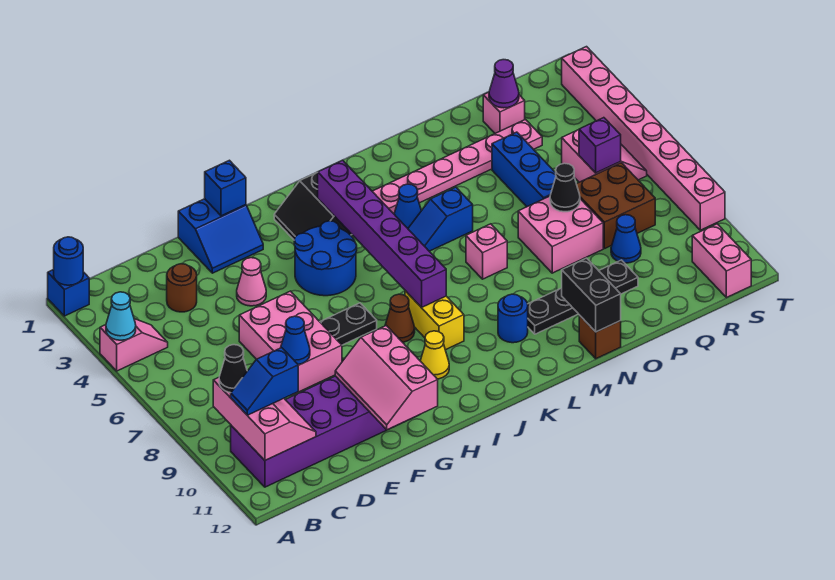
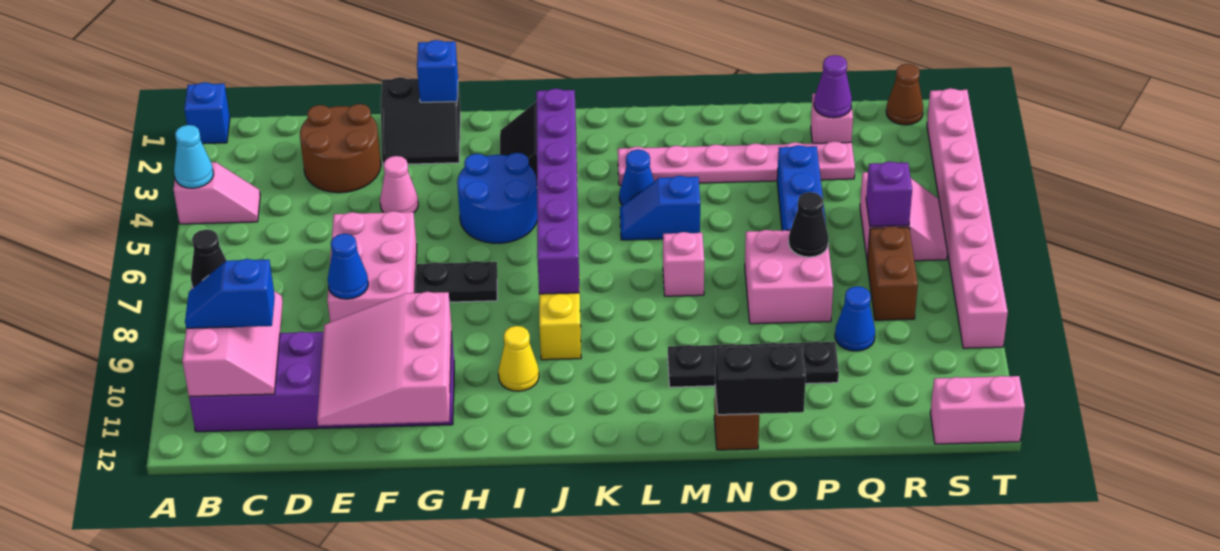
blue round brick A1 level 2 -> none
brown round brick D3 level 1 -> brown round brick D2:E3 level 1
blue slope F1:G2 level 1 top 1 -> black slope F1:G2 level 1 top 1
pink slope F10:G12 level 2 top G -> pink slope E10:G12 level 2 top G
brown cone I8 level 1 -> brown cone S1 level 1
blue round brick L10 level 1 -> none
black brick N11:N12 level 2 -> black brick N12:O12 level 2
brown brick Q7:R8 level 1 -> brown brick R7:R8 level 1
pink brick S11:S12 level 1 -> pink brick S12:T12 level 1

